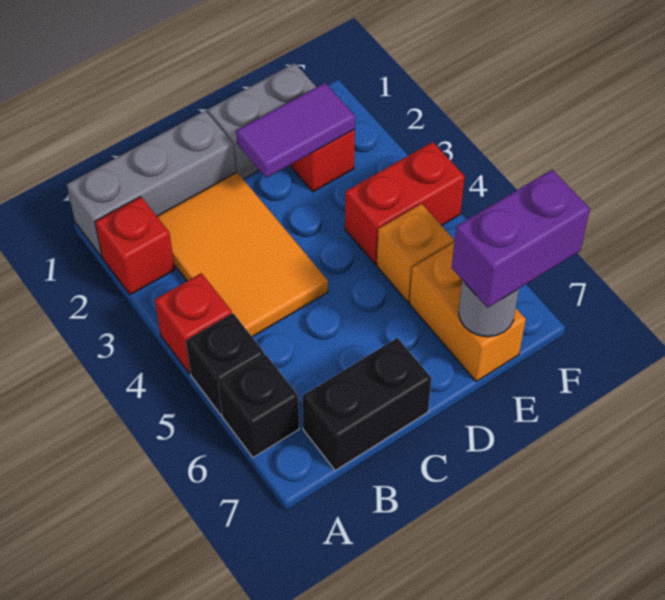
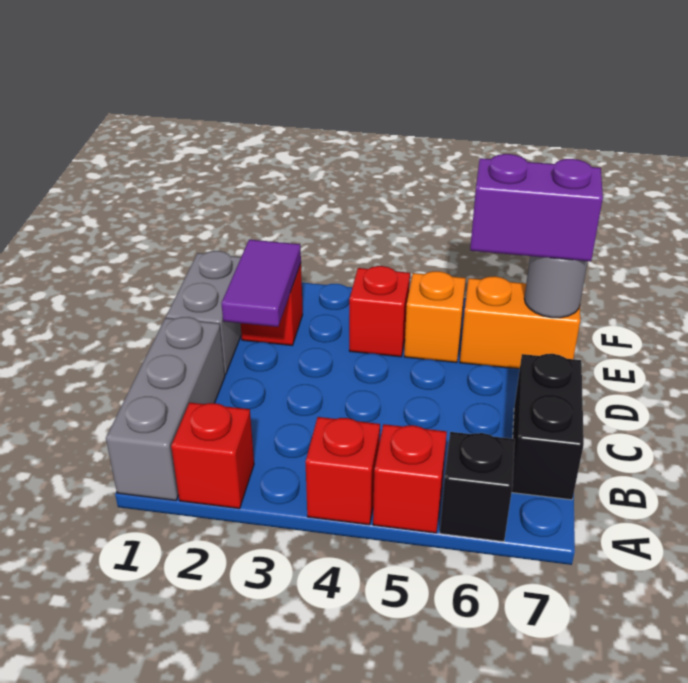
black brick A5 level 1 -> red brick A5 level 1
orange tile B2:C4 level 1 -> none
red brick E4:F4 level 1 -> red brick E4 level 1
purple brick E7:F7 level 3 -> purple brick E6:E7 level 3

